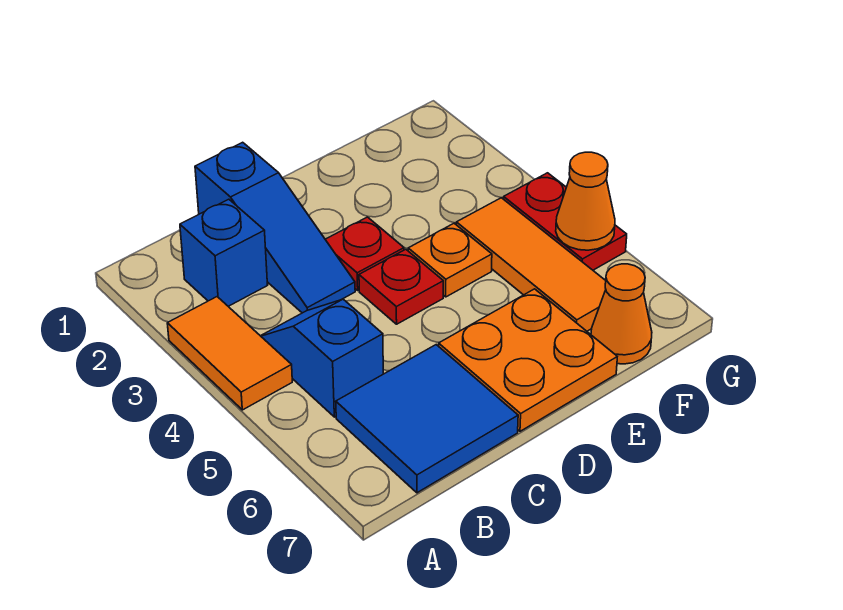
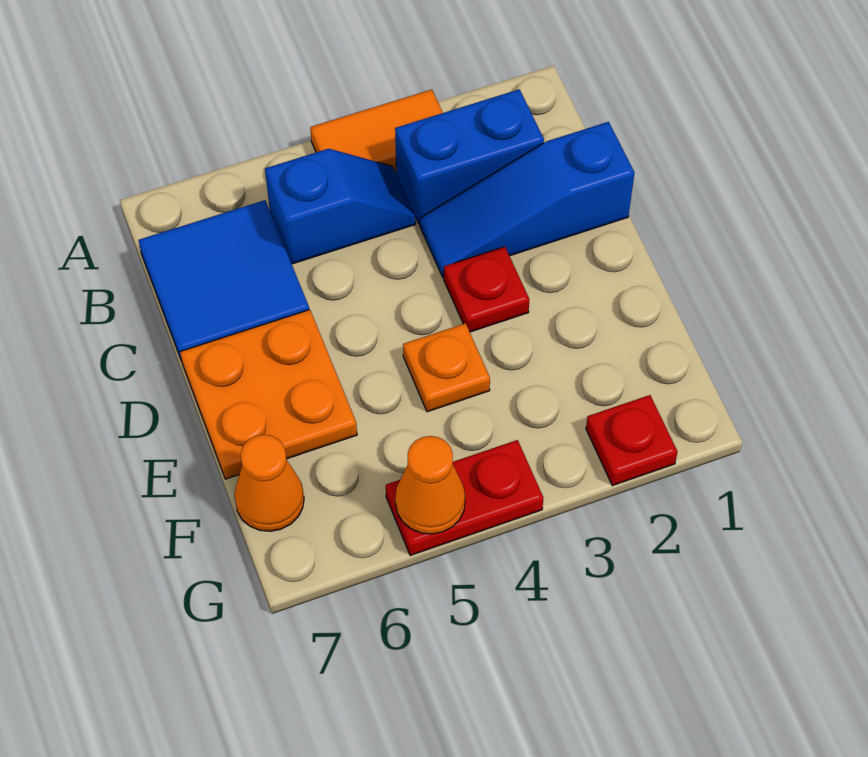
blue brick B2 level 1 -> blue brick B2:B3 level 1
red plate D4 level 1 -> red plate G2 level 1
orange tile F4:F6 level 1 -> none

